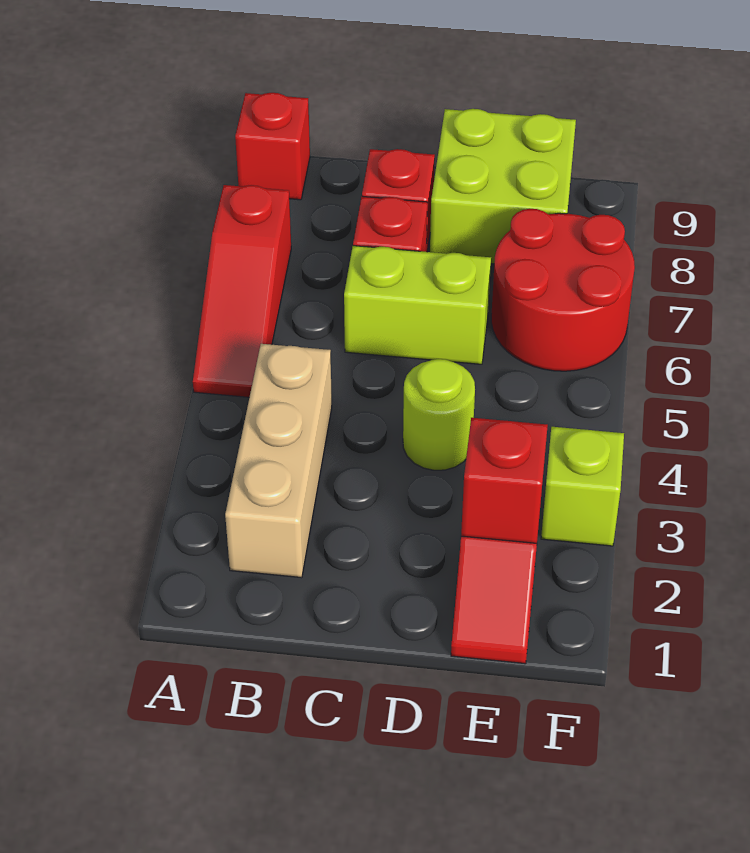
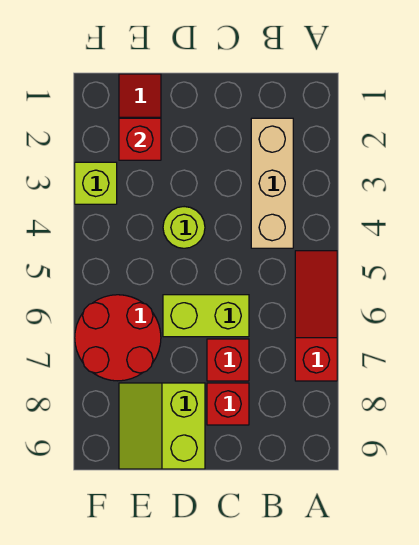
red brick A9 level 1 -> none
lime brick D8:E9 level 1 -> lime slope D8:E9 level 1 top D

